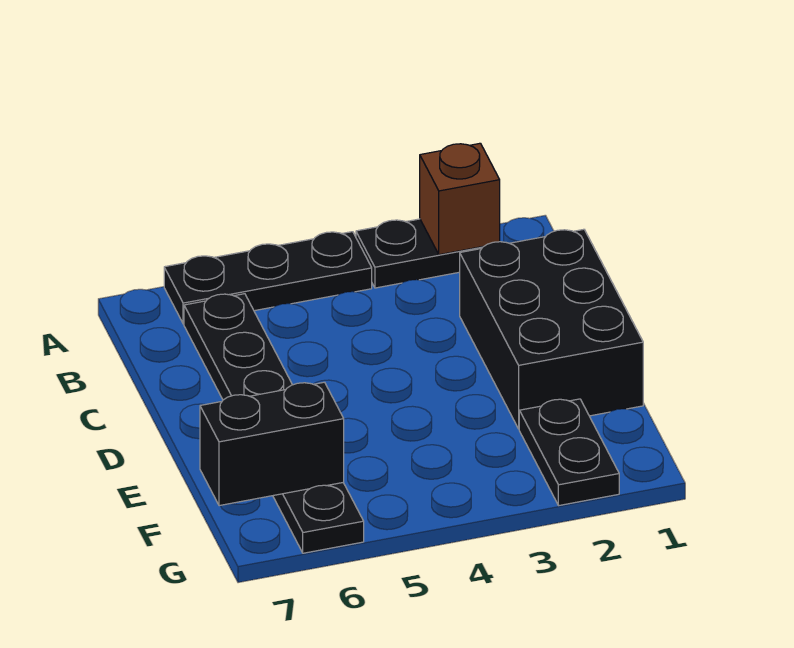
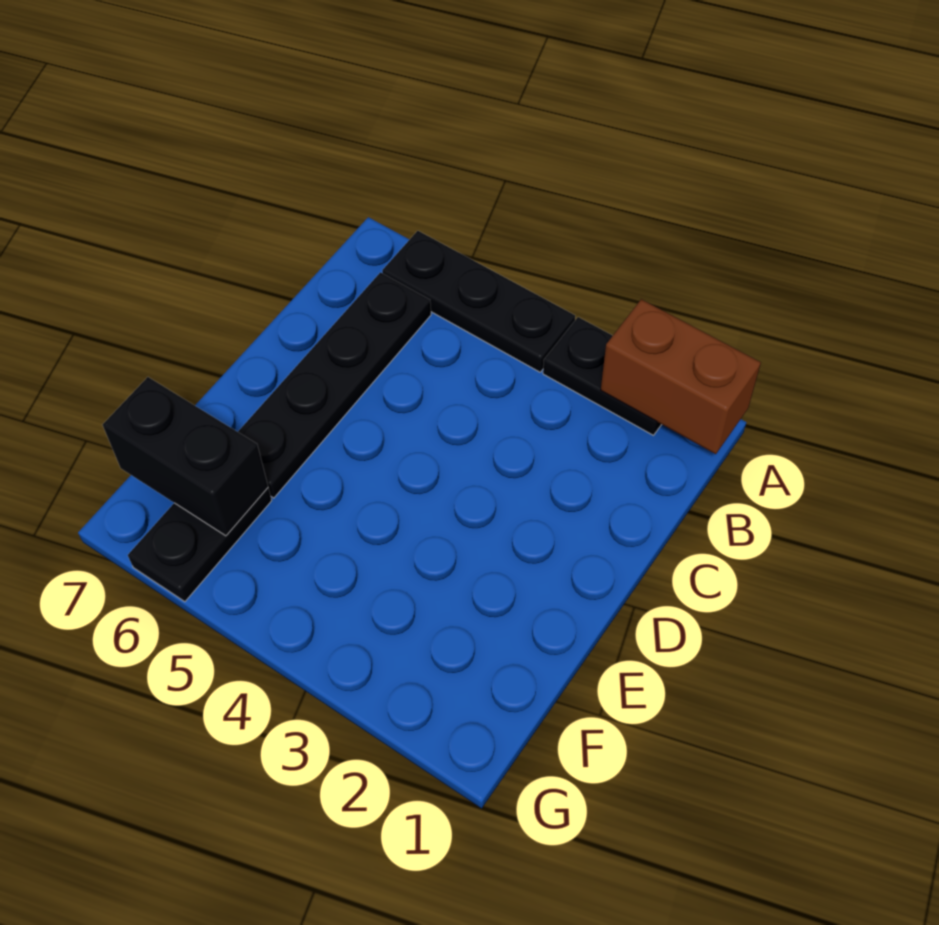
brown brick A2 level 2 -> brown brick A1:A2 level 2
black brick C1:E2 level 1 -> none
black plate F2:G2 level 1 -> none

